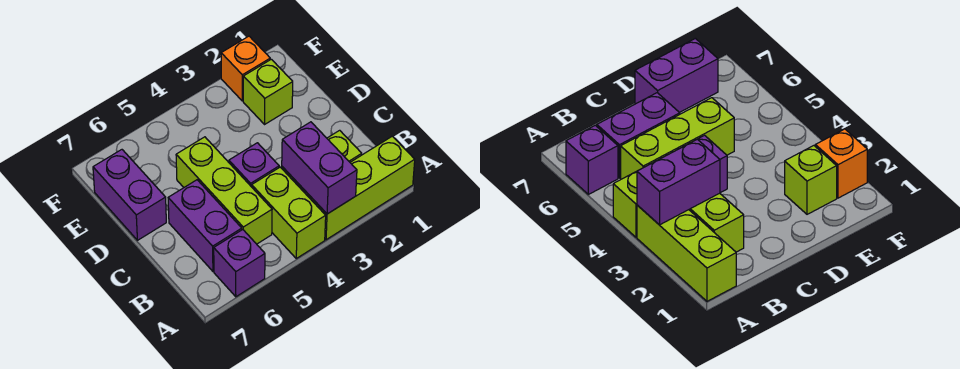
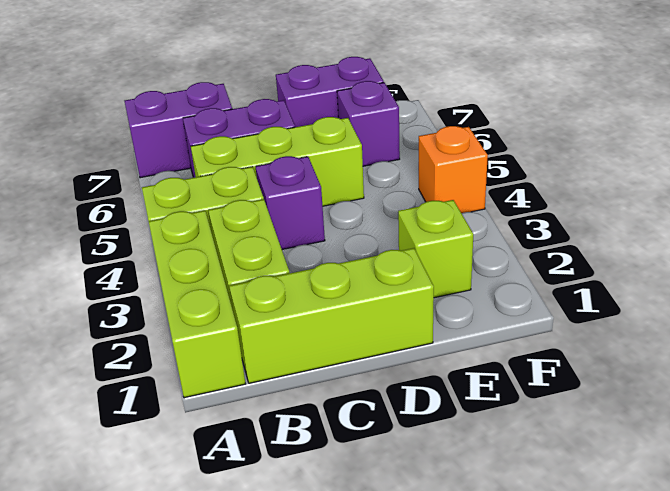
purple brick A3:B3 level 2 -> purple brick A7:B7 level 1
purple brick A6 level 1 -> purple brick E6 level 1
none -> lime brick B1:D1 level 1
orange brick F2 level 1 -> orange brick F4 level 1

